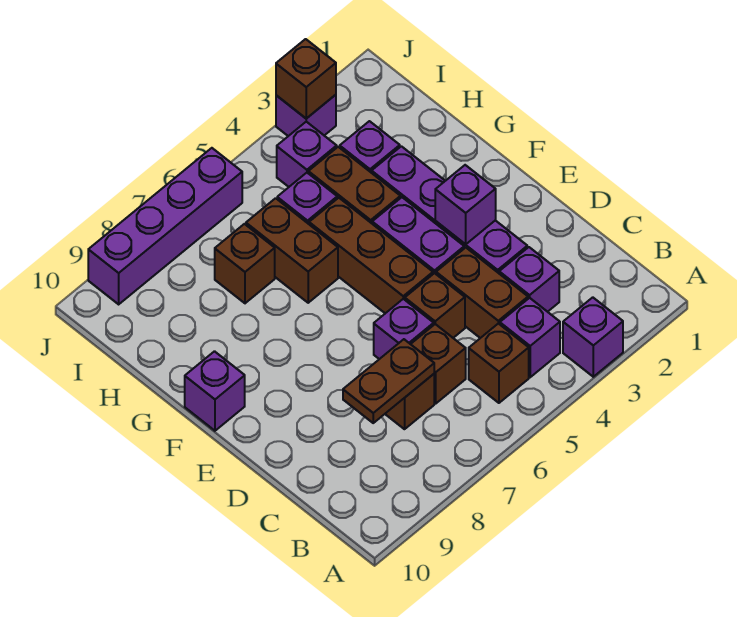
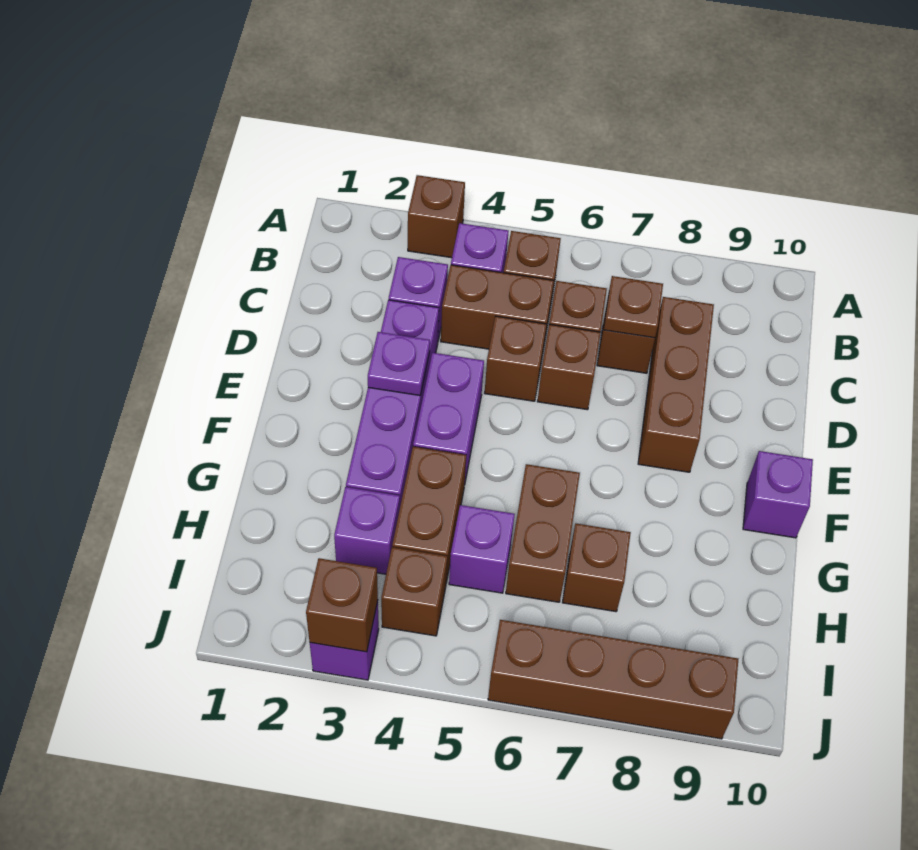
purple brick A3 level 1 -> brown brick A3 level 1
brown brick C4:D4 level 1 -> brown brick C4:C5 level 1
brown plate C7:C8 level 2 -> brown plate C7 level 2
purple brick D6 level 1 -> brown brick D6 level 1
purple brick E3 level 2 -> purple plate E3 level 2
brown brick E5:G5 level 1 -> brown brick C8:E8 level 1
purple brick I4 level 1 -> brown brick I4 level 1
purple brick J6:J9 level 1 -> brown brick J6:J9 level 1

